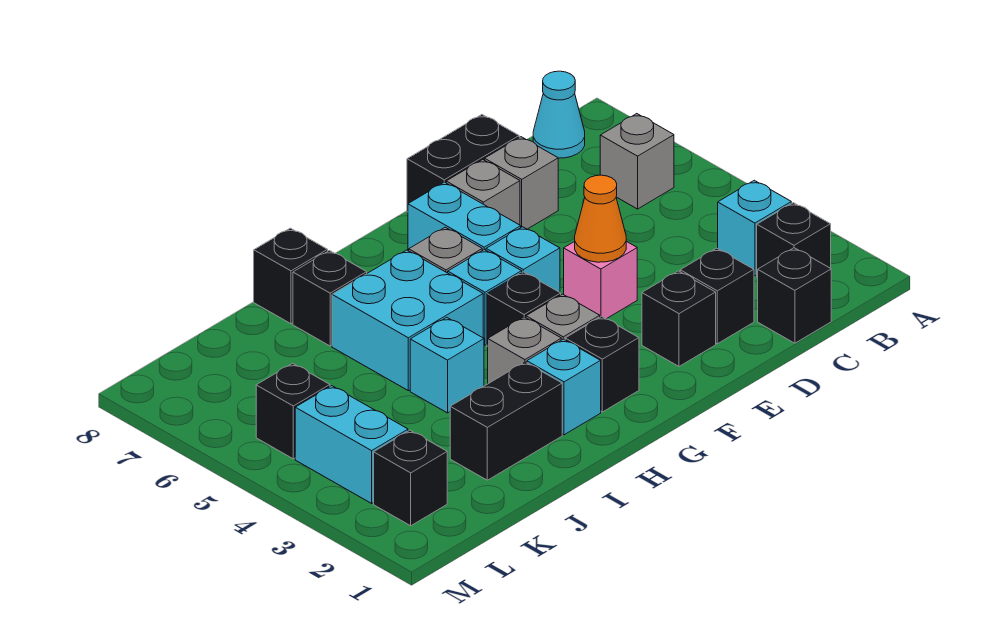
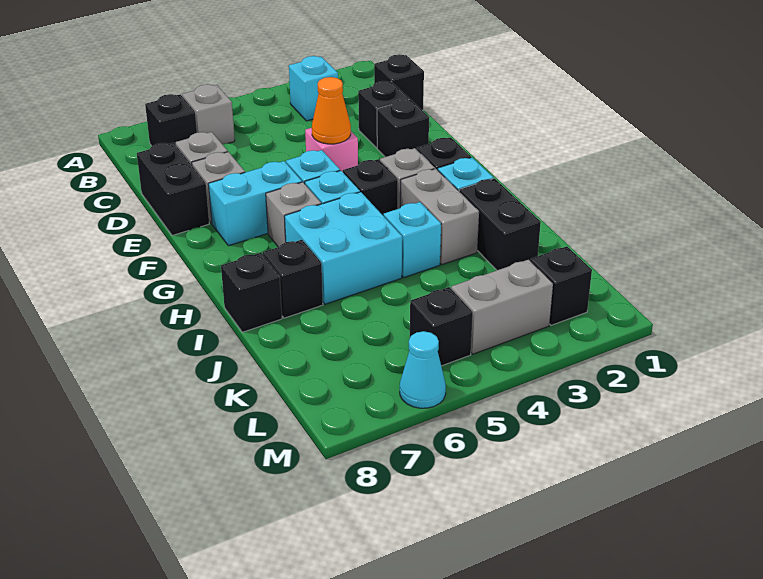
black brick B2 level 1 -> black brick B7 level 1
cyan cone B8 level 1 -> cyan cone M6 level 1
grey brick H3 level 1 -> grey brick H3:I3 level 1
cyan brick L3:L4 level 1 -> grey brick L3:L4 level 1

